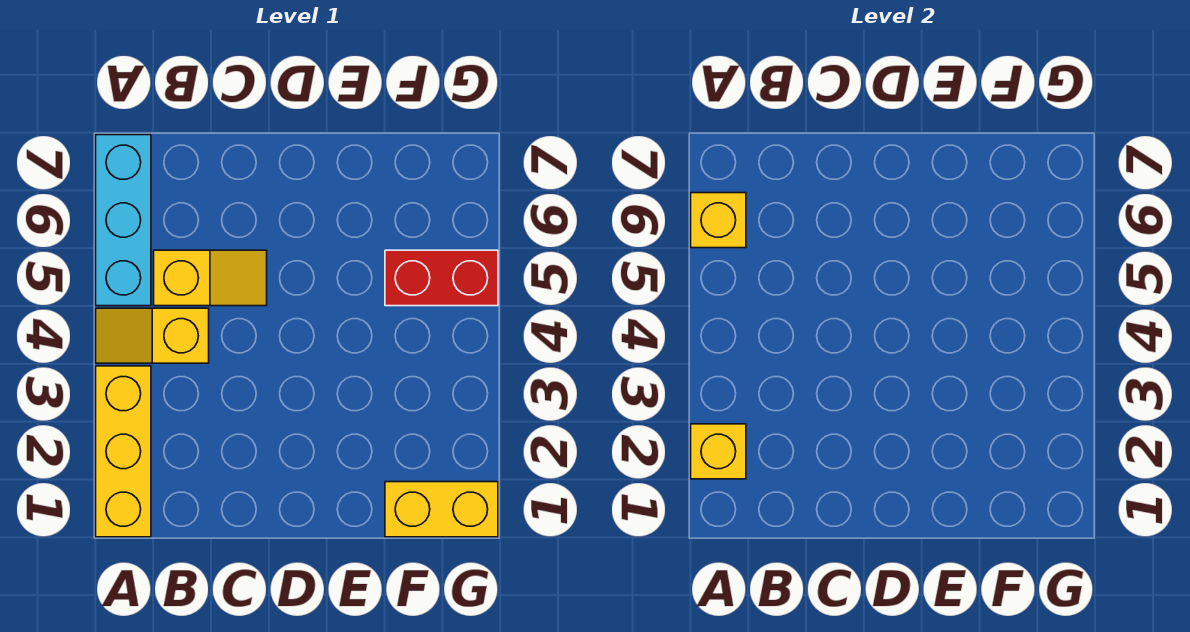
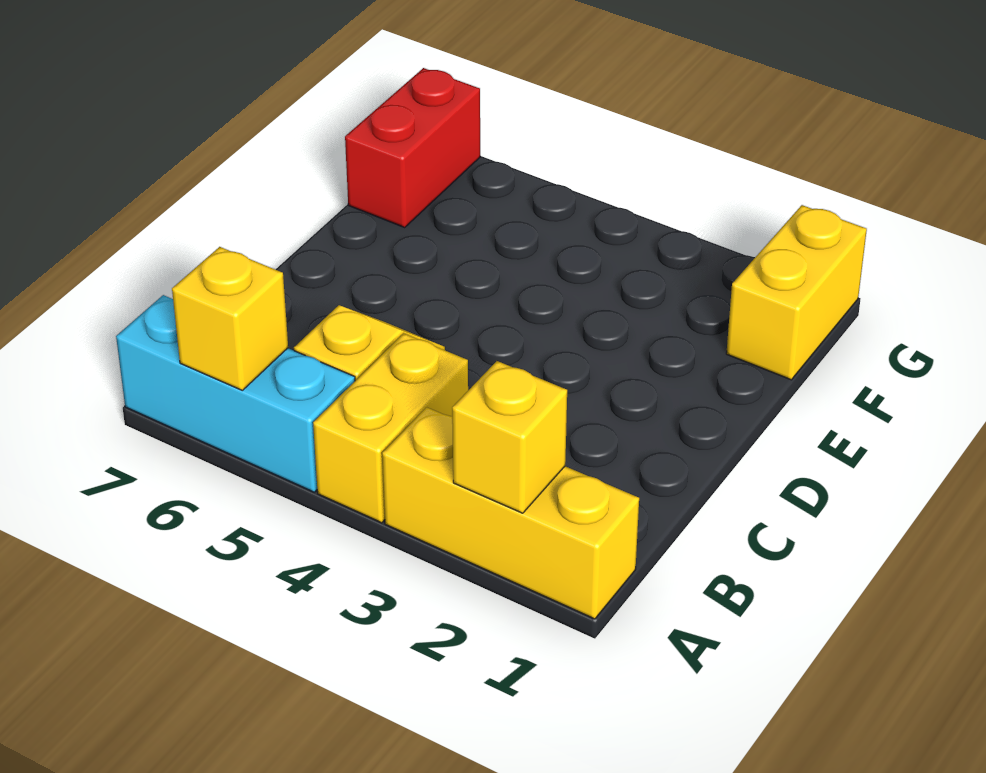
yellow slope A4:B4 level 1 top B -> yellow brick A4:B4 level 1
red brick F5:G5 level 1 -> red brick F7:G7 level 1

